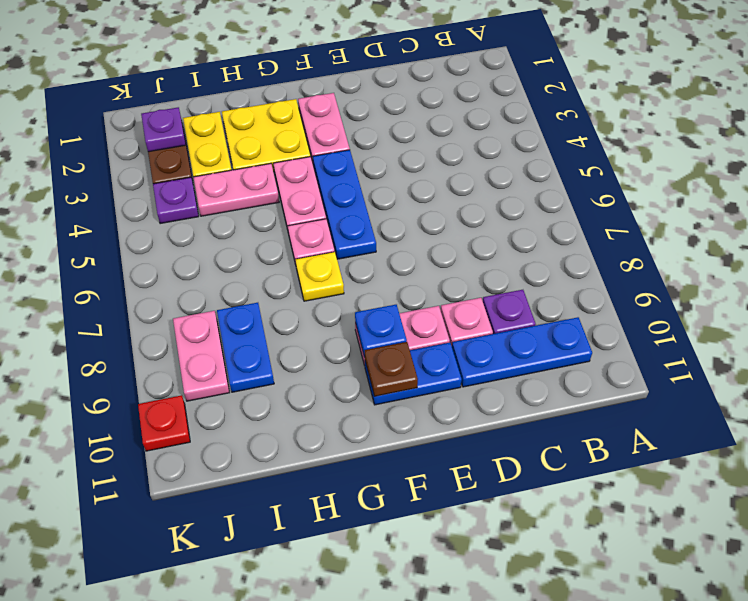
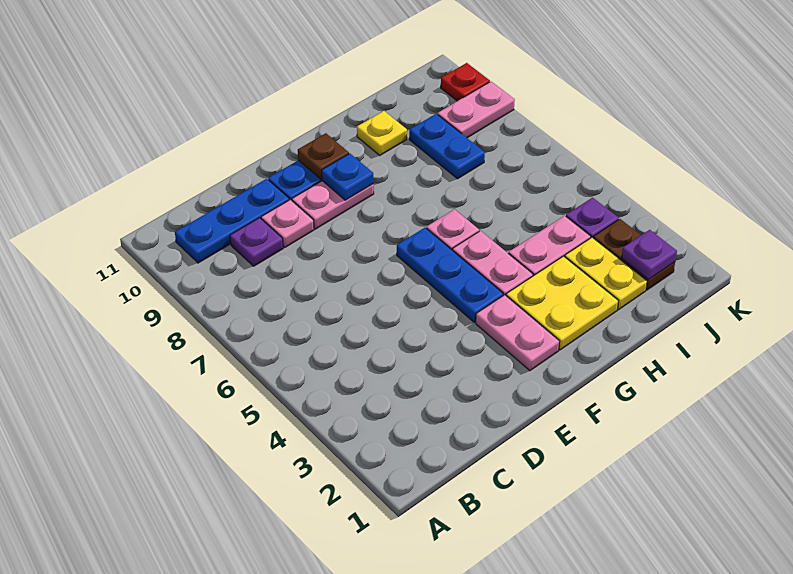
yellow plate G7 level 1 -> yellow plate H10 level 1
pink plate J8:J9 level 1 -> pink plate J9:K9 level 1

